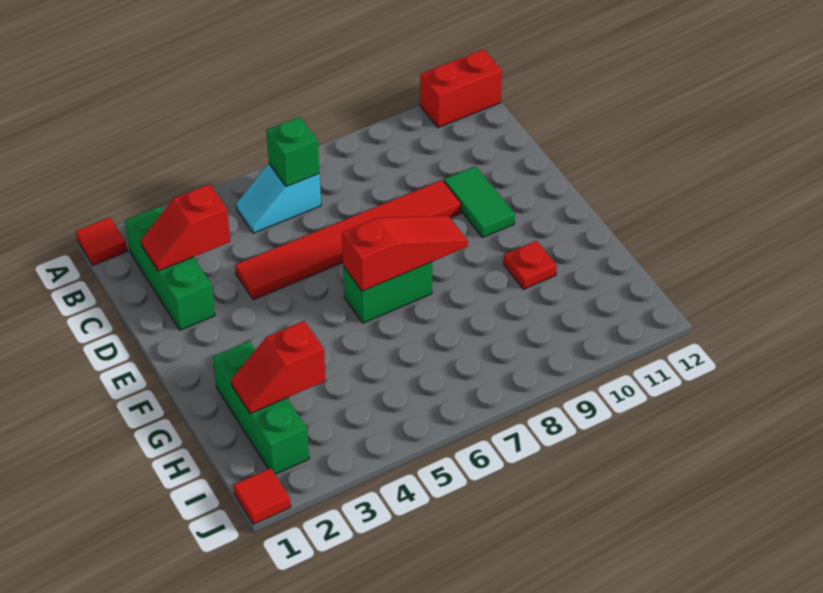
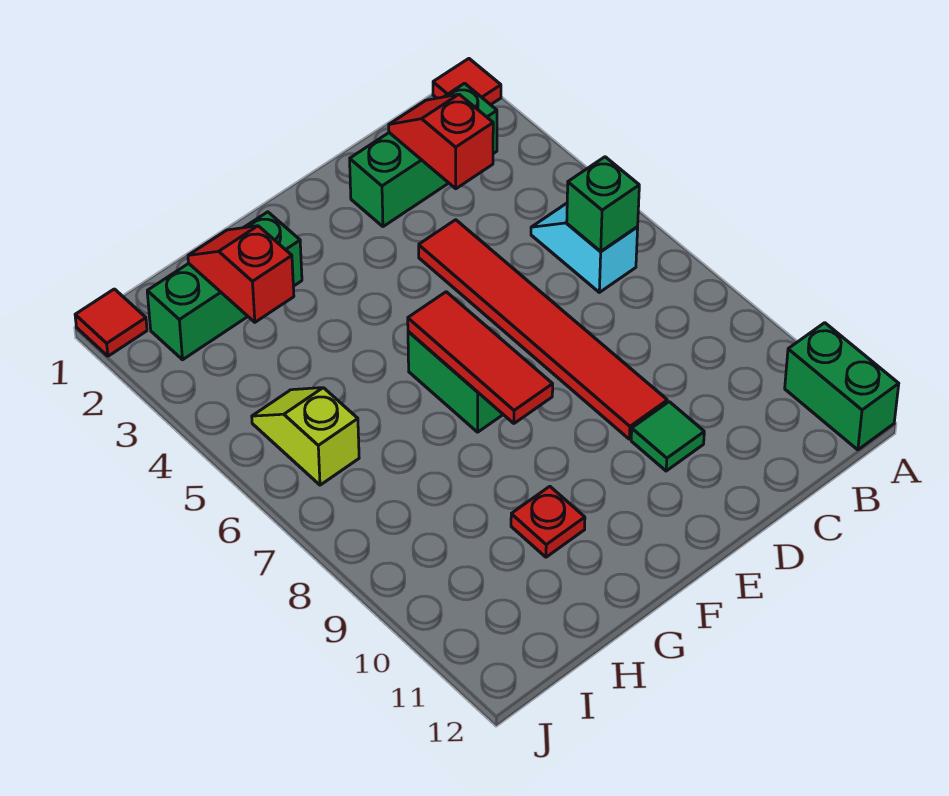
red brick A11:A12 level 1 -> green brick A11:A12 level 1
green tile D10:E10 level 1 -> green tile D10 level 1
red slope F6:F8 level 2 top 6 -> red tile F6:F8 level 2
none -> lime slope I5:I6 level 1 top 6

